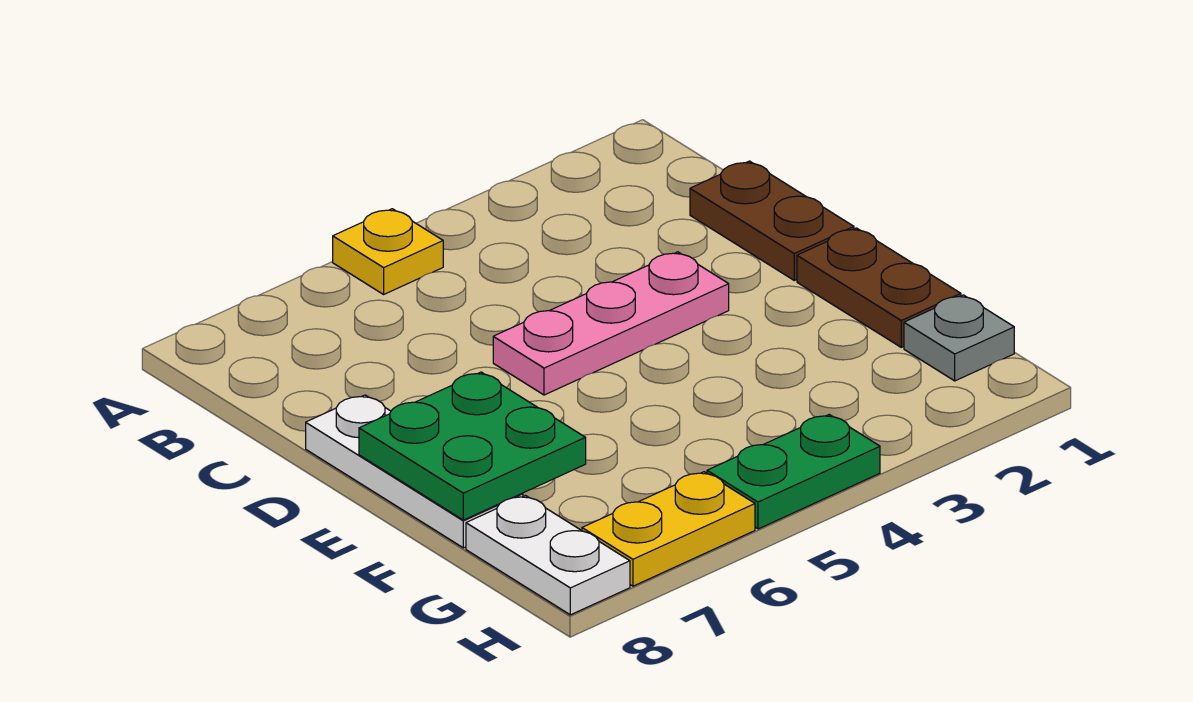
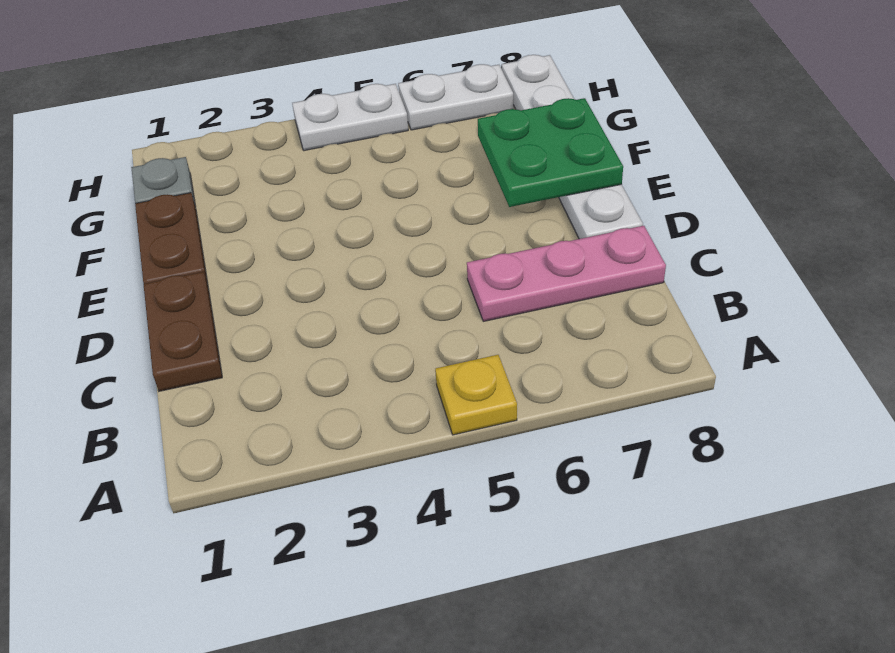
pink plate D3:D5 level 1 -> pink plate C6:C8 level 1
green plate H4:H5 level 1 -> white plate H4:H5 level 1
yellow plate H6:H7 level 1 -> white plate H6:H7 level 1

